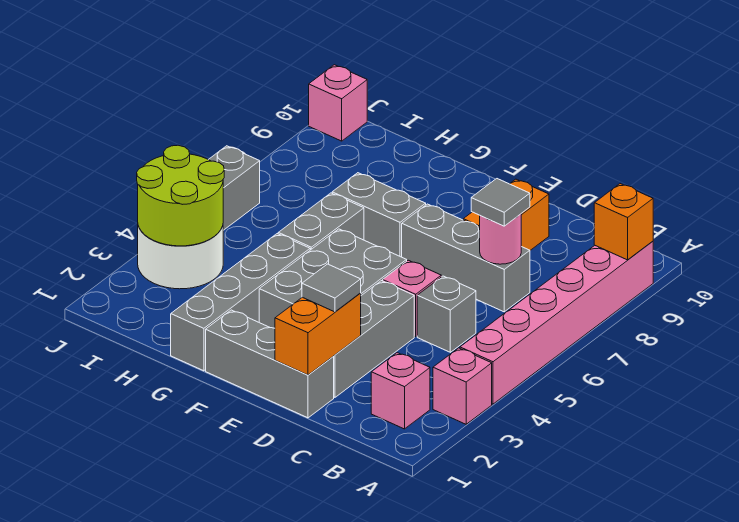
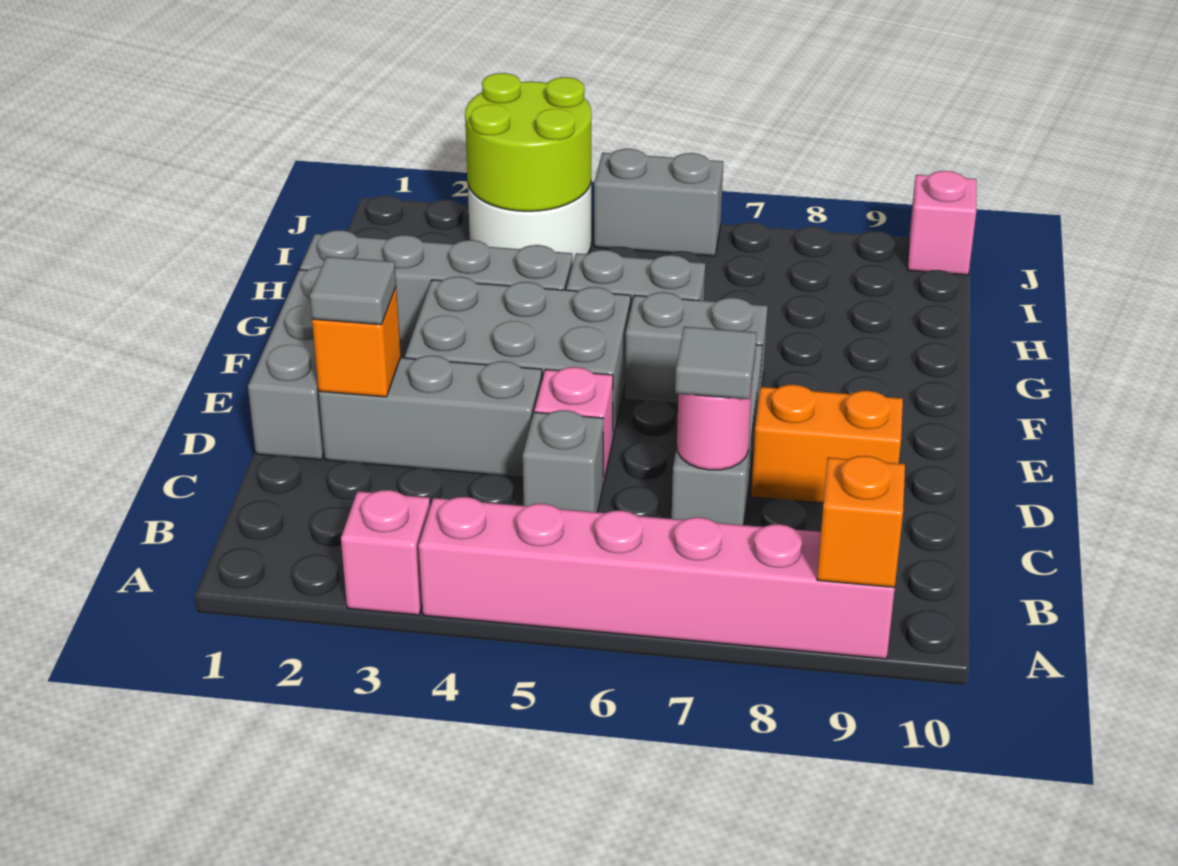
pink brick B2 level 1 -> none
orange brick D1:D2 level 2 -> orange brick D2 level 2
grey brick F7:G7 level 1 -> grey brick F6:F7 level 1

